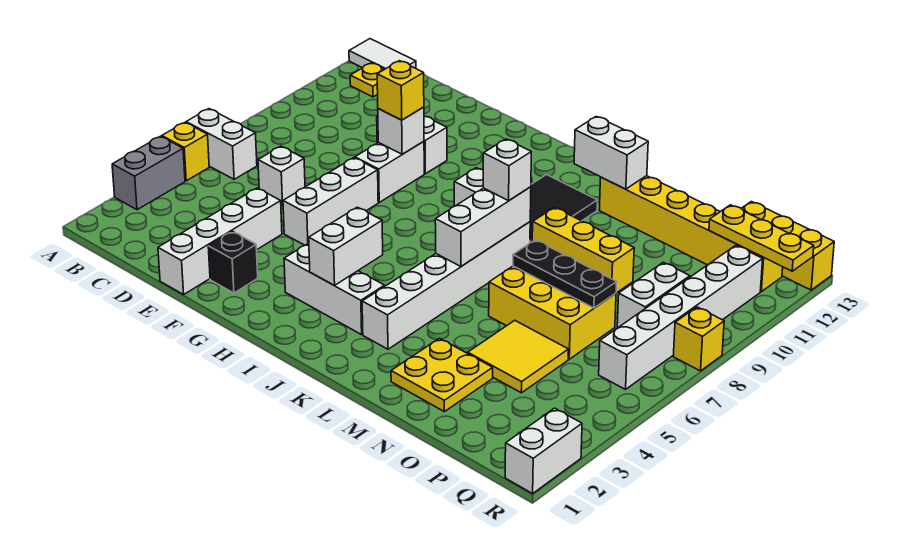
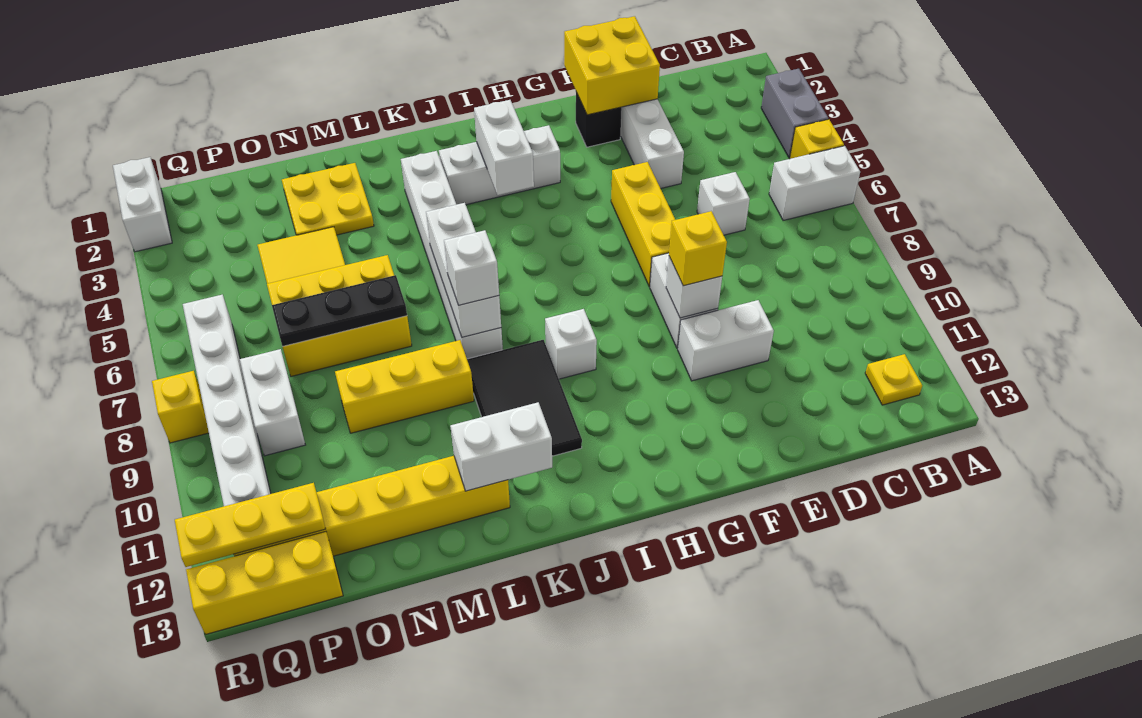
white tile A13:B13 level 1 -> none
none -> yellow brick E1:F2 level 2
white brick F5:F7 level 1 -> yellow brick F5:F7 level 1

